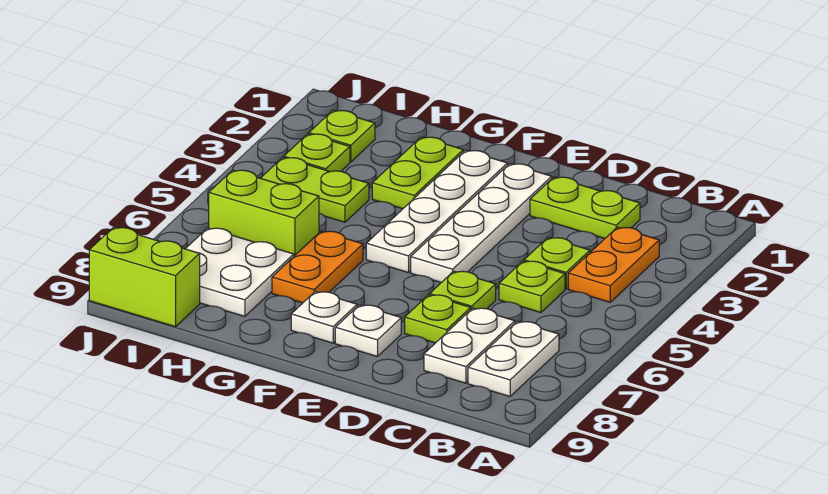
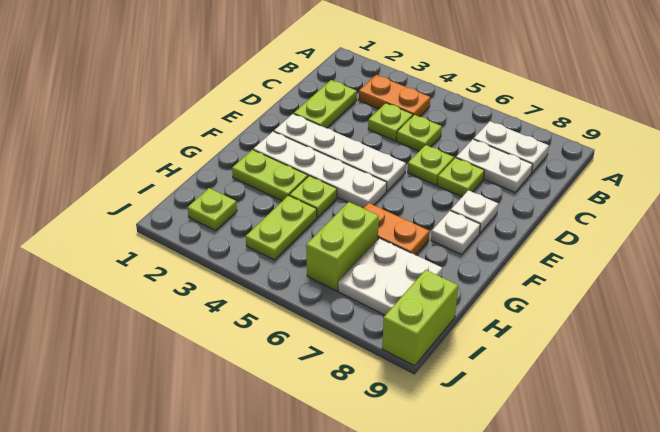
lime plate I3 level 1 -> lime plate G4 level 1

